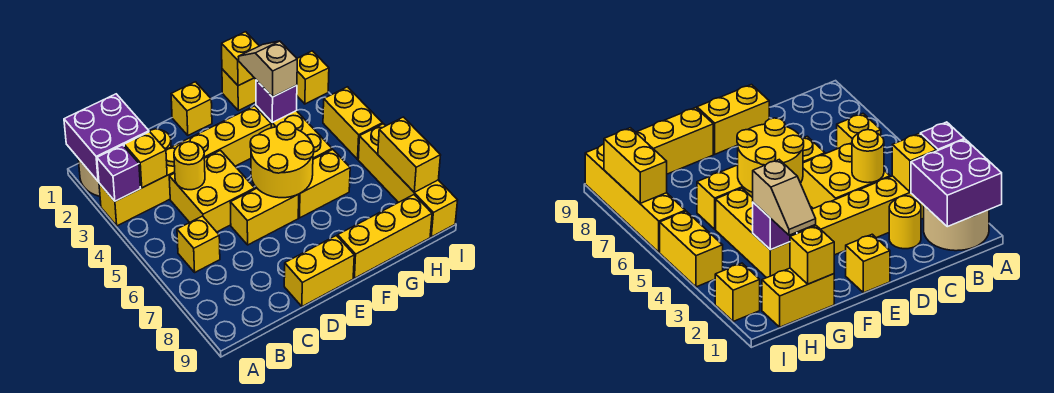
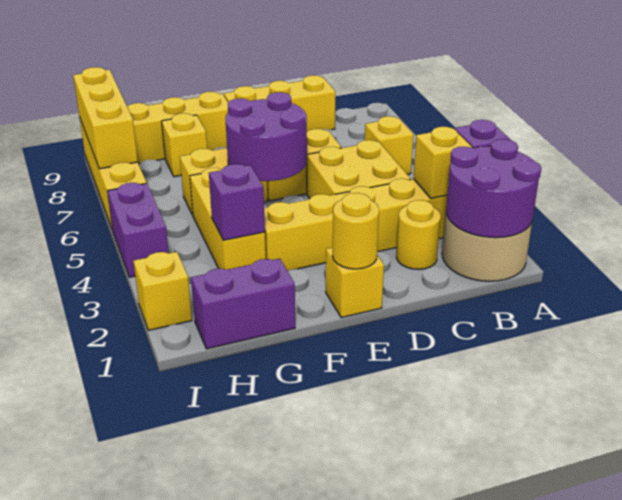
purple brick A1:B2 level 2 -> purple round brick A1:B2 level 2
yellow round brick C4 level 2 -> yellow round brick E1 level 2
yellow brick D9:E9 level 1 -> yellow brick C9:E9 level 1
yellow round brick E5:F6 level 2 -> purple round brick E5:F6 level 2
yellow brick G1:H1 level 1 -> purple brick G1:H1 level 1
yellow brick G1 level 2 -> yellow brick G8 level 1
tan slope G2:G3 level 3 top 3 -> none
yellow brick I4:I5 level 1 -> purple brick I4:I5 level 1
yellow brick I7:I8 level 2 -> yellow brick I7:I9 level 2

